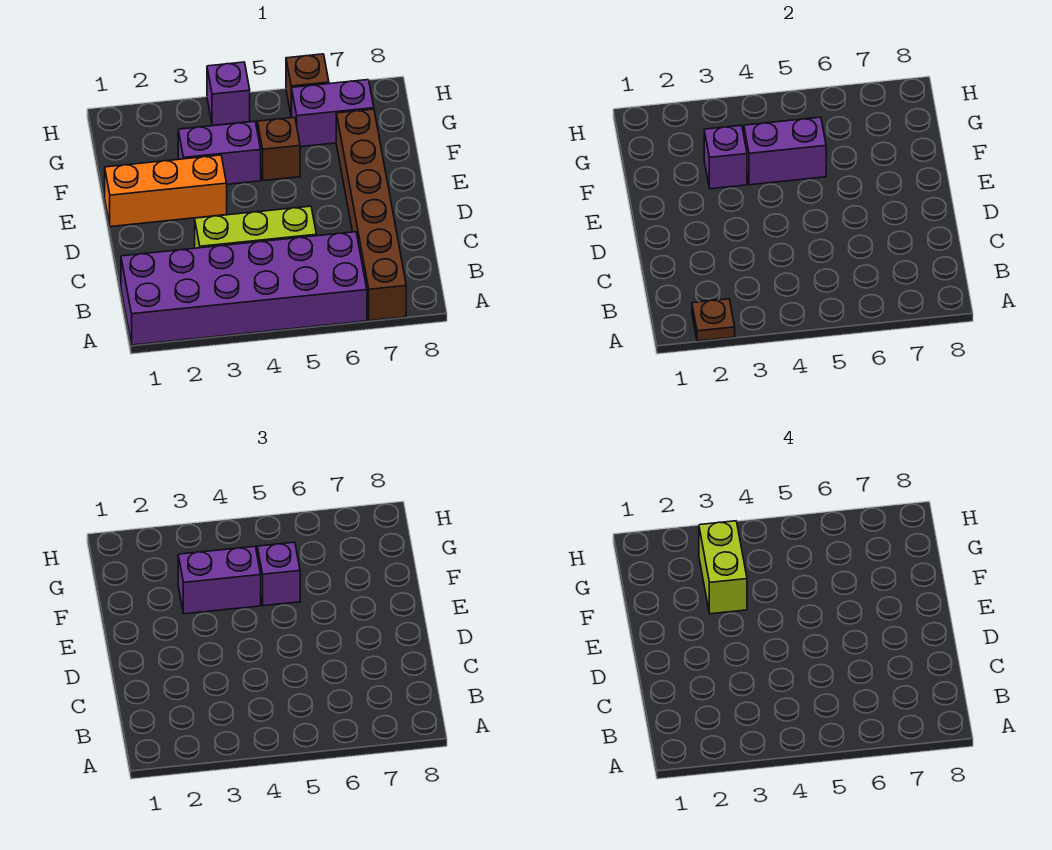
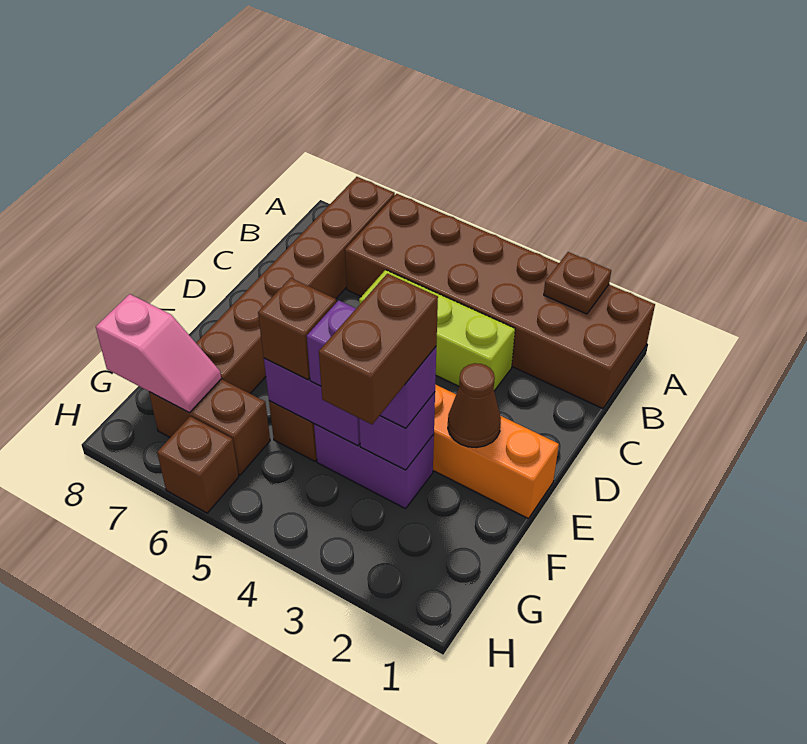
purple brick A1:B6 level 1 -> brown brick A1:B6 level 1
none -> brown cone E2 level 2
lime brick F3:G3 level 4 -> brown brick F3:G3 level 4
purple brick F5 level 3 -> brown brick F5 level 3
purple brick G6:G7 level 1 -> brown brick G6:G7 level 1
none -> pink slope G7:G8 level 2 top 8
purple brick H4 level 1 -> none

